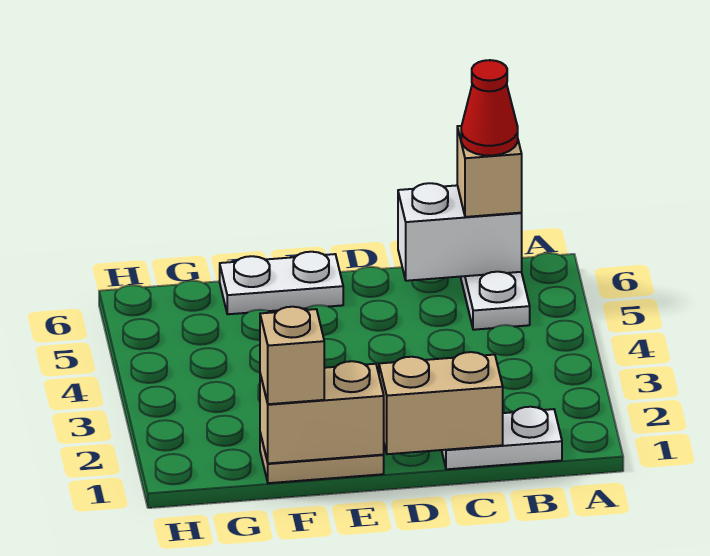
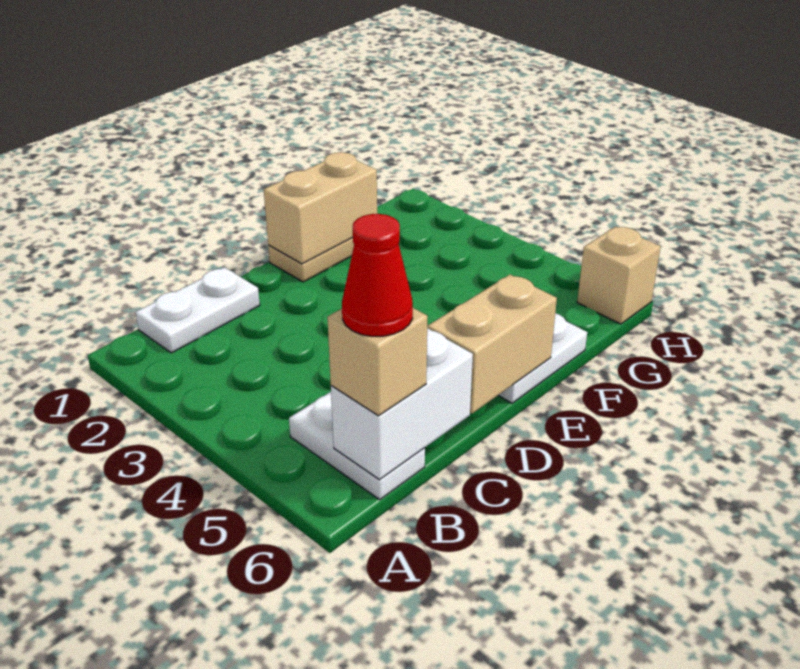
tan brick C1:D1 level 2 -> tan brick D6:E6 level 2
tan brick F1 level 3 -> tan brick H6 level 1

